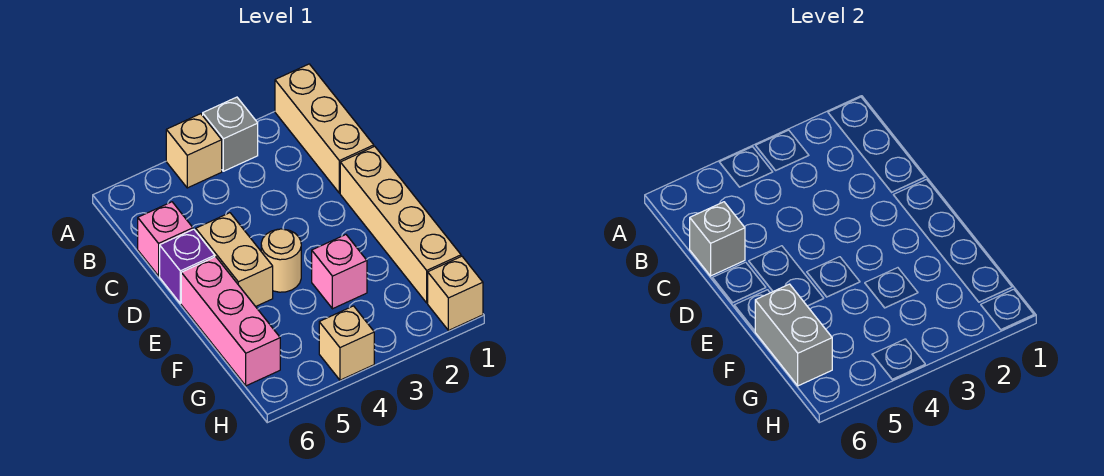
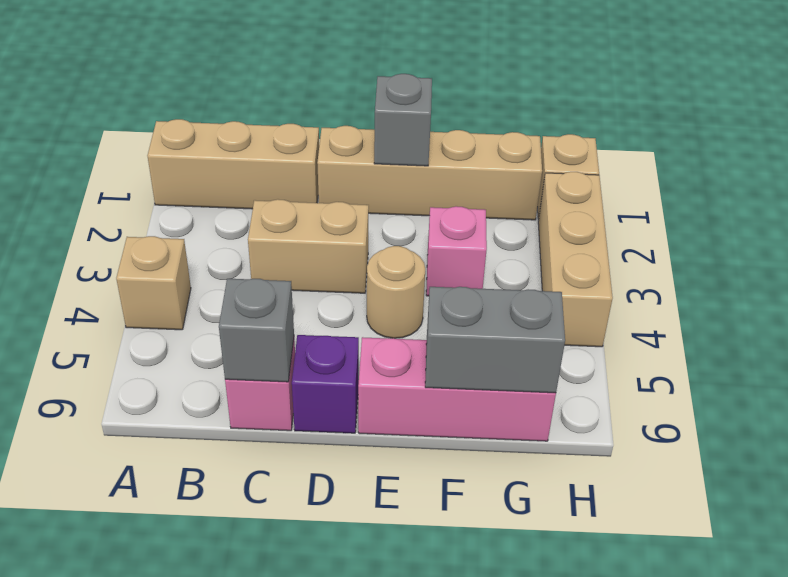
grey brick A3 level 1 -> grey brick E1 level 2
tan brick D5:E5 level 1 -> tan brick C3:D3 level 1
tan brick H4 level 1 -> tan brick H2:H4 level 1

